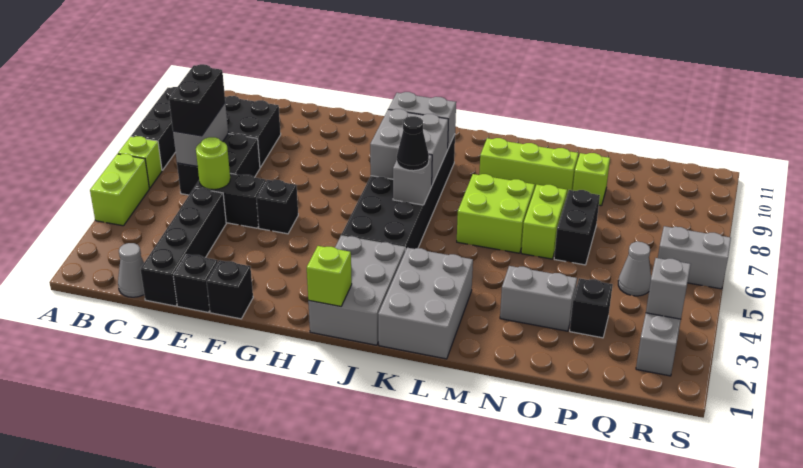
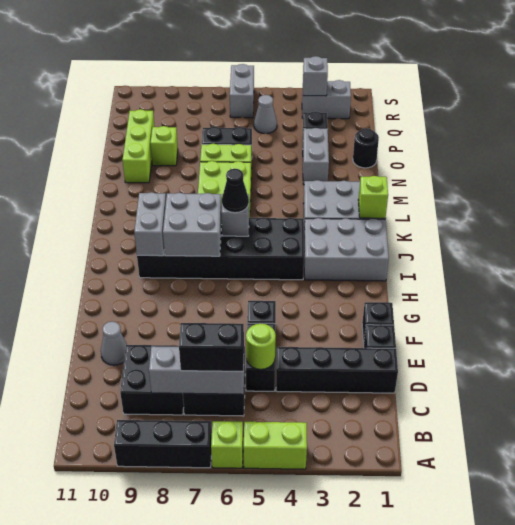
grey cone C1 level 1 -> grey cone E10 level 1
grey brick C6:C7 level 2 -> grey brick C6:C8 level 2
lime brick I1 level 2 -> lime brick K1 level 2
lime brick L9:N9 level 1 -> lime brick N10:P10 level 1
none -> black round brick O1 level 1

